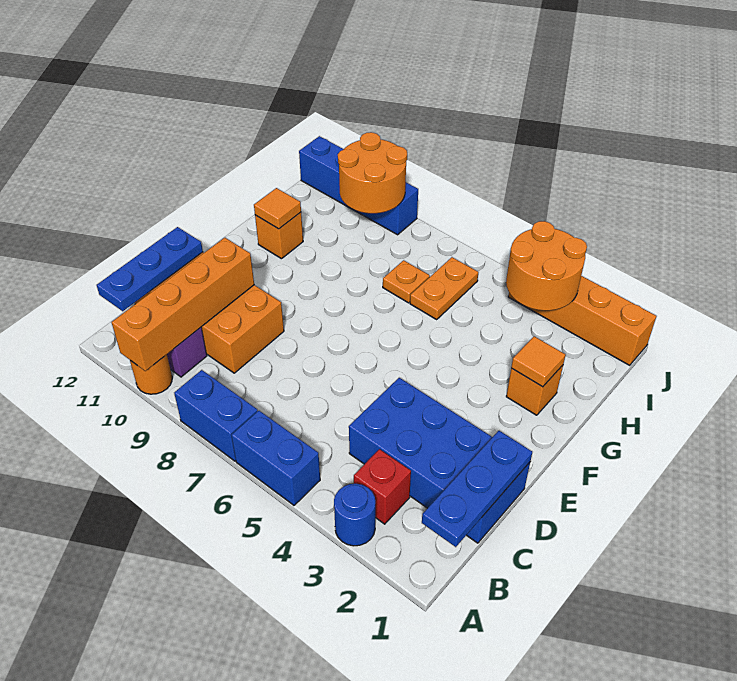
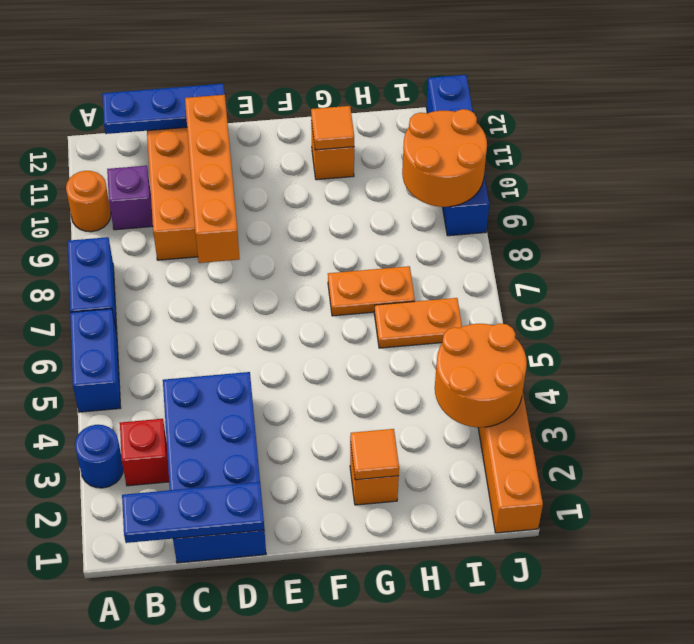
orange brick A10:D10 level 2 -> orange brick D8:D11 level 2
orange plate H7 level 1 -> orange plate G7:H7 level 1

